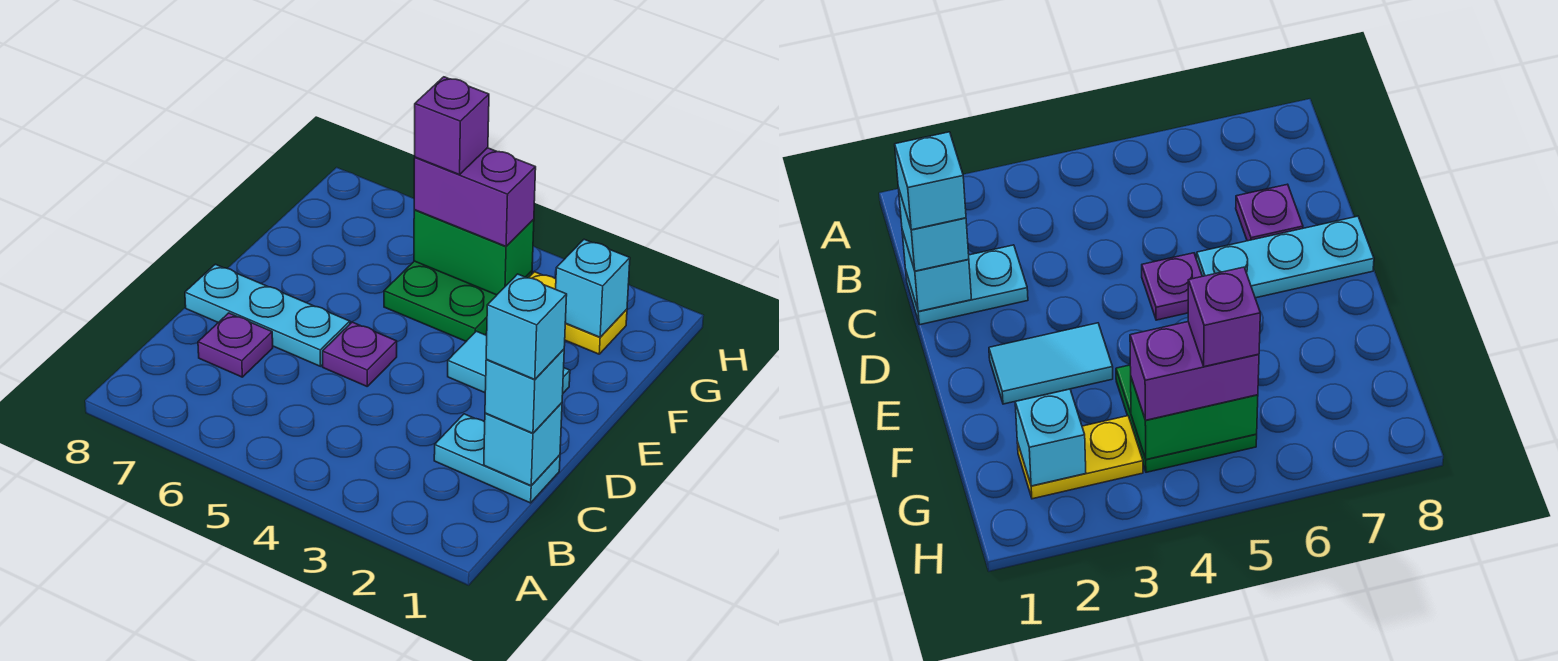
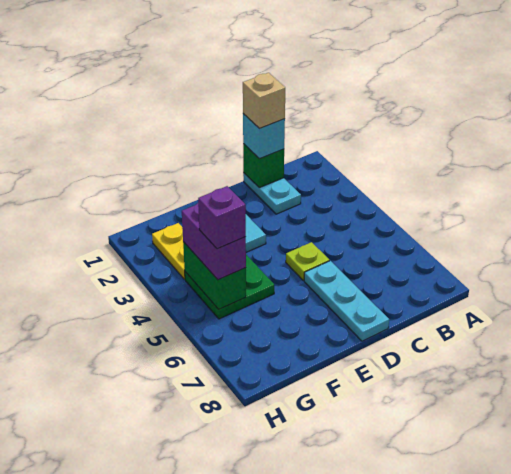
cyan brick C1 level 2 -> green brick C1 level 2
cyan brick C1 level 4 -> tan brick C1 level 4
purple plate C7 level 1 -> none
purple plate D5 level 1 -> lime plate D5 level 1
cyan brick G2 level 2 -> none

